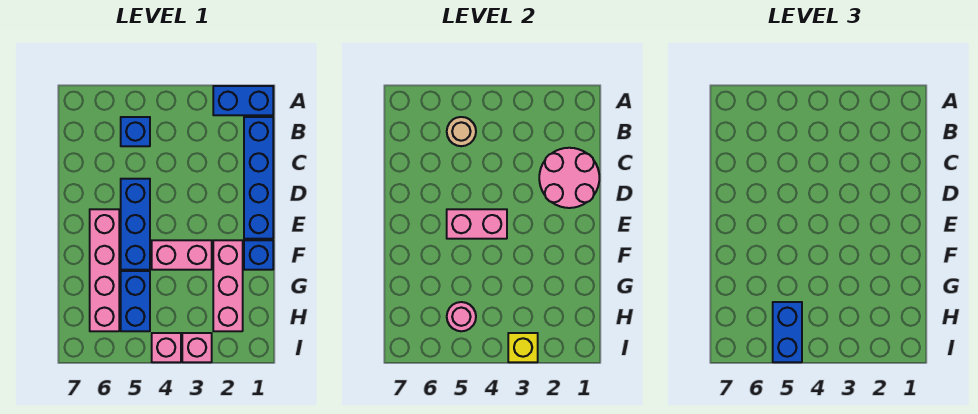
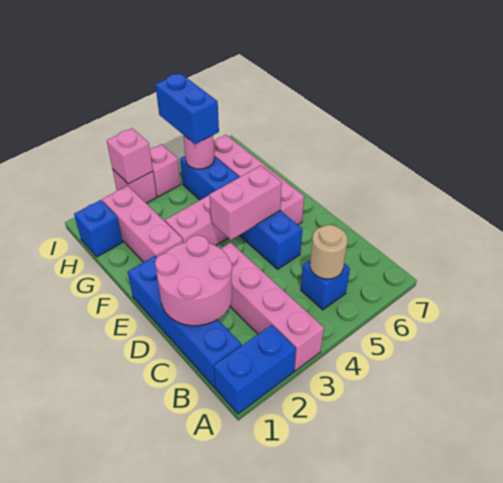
none -> pink brick A3:D3 level 1
blue brick F1 level 1 -> blue brick H1 level 1
yellow brick I3 level 2 -> pink brick I3 level 2

